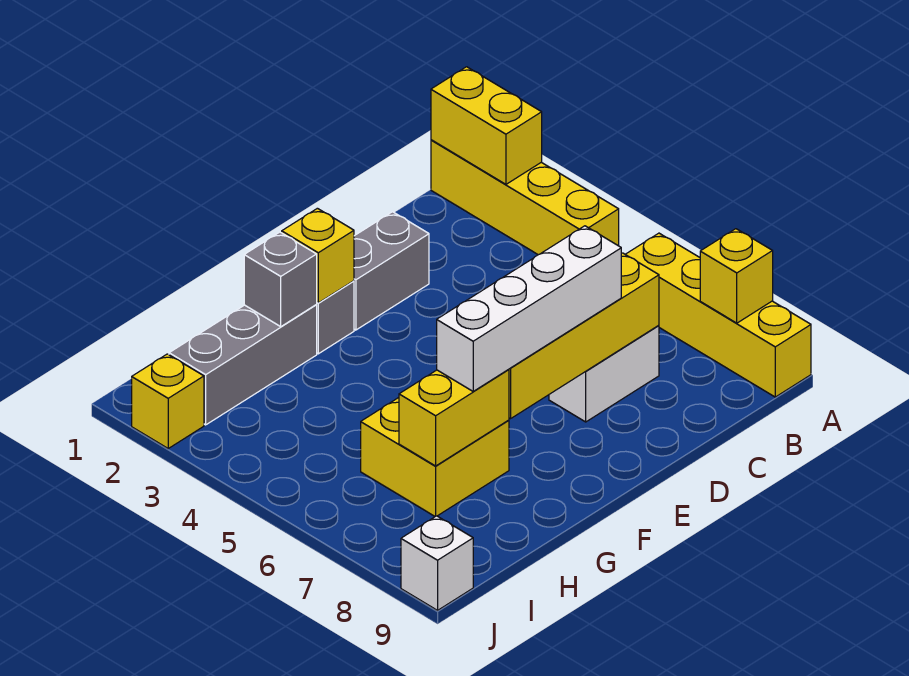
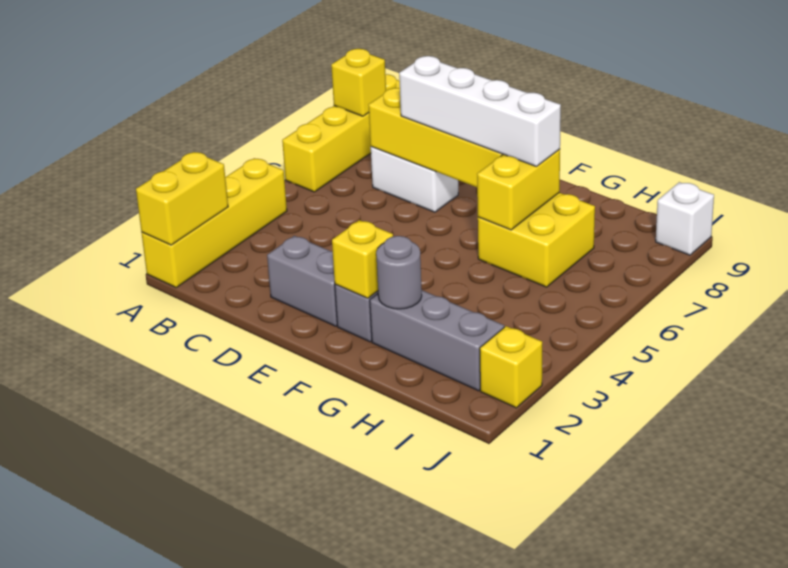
grey brick G2 level 2 -> grey round brick G2 level 2
yellow brick G7:H7 level 2 -> yellow brick G6:G7 level 2

